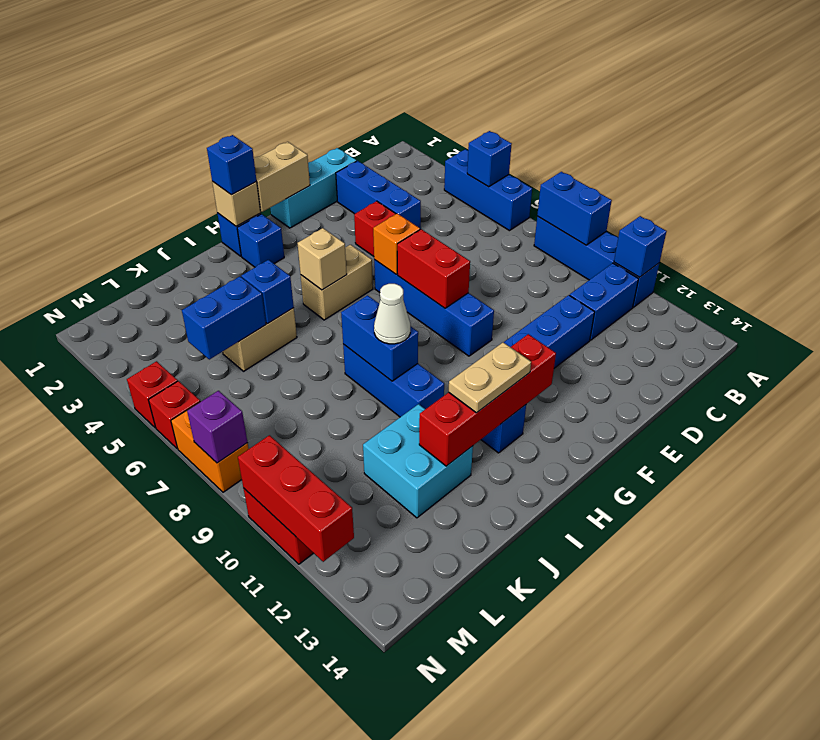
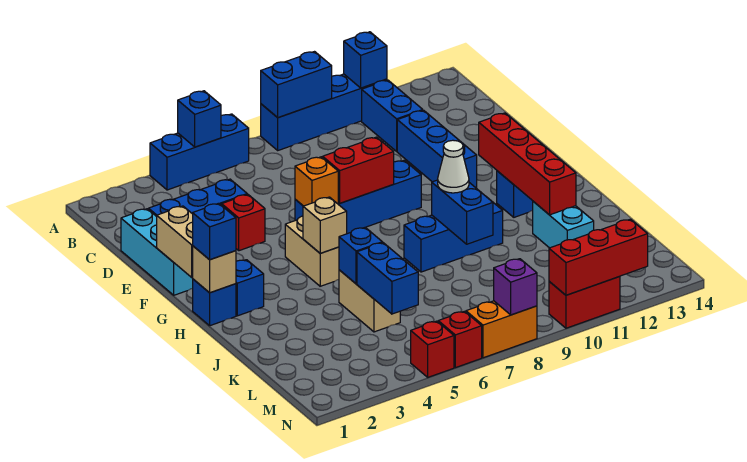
tan plate H12:I12 level 3 -> none
blue brick I8:I9 level 2 -> blue brick I9:J9 level 2
cyan brick J11:K12 level 1 -> cyan brick J12:K12 level 1

